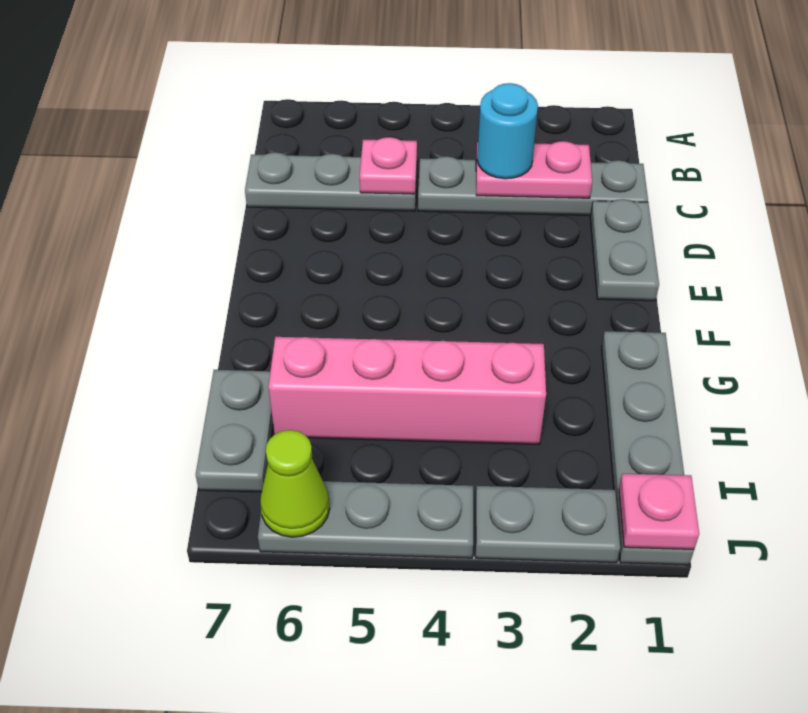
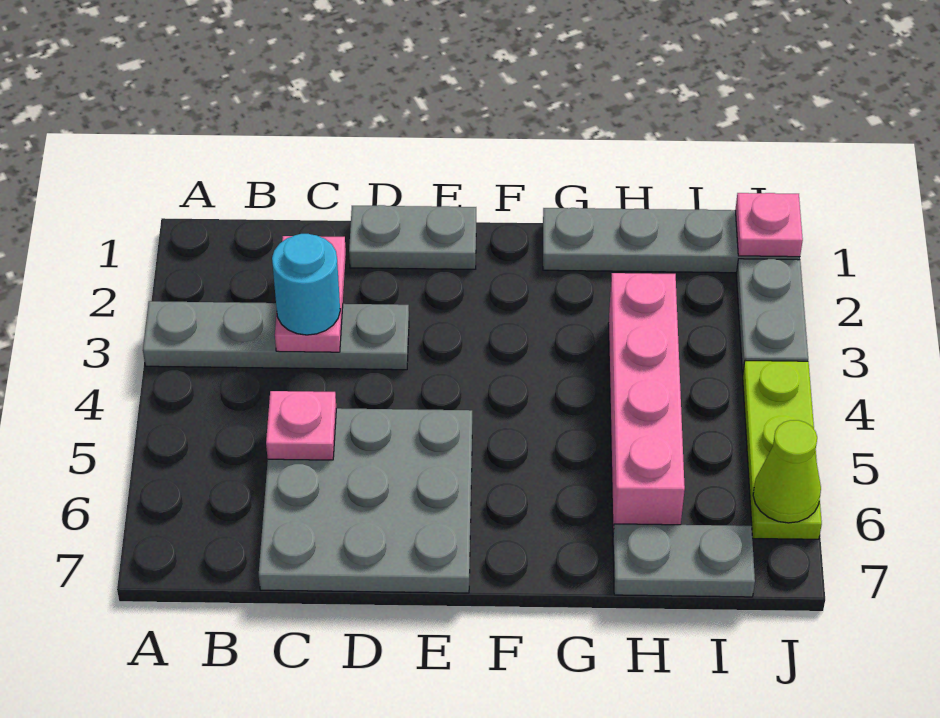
grey plate C1:C4 level 1 -> grey plate A3:D3 level 1
grey plate C5:C7 level 1 -> grey plate C5:E7 level 1
grey plate J4:J6 level 1 -> lime plate J4:J6 level 1

